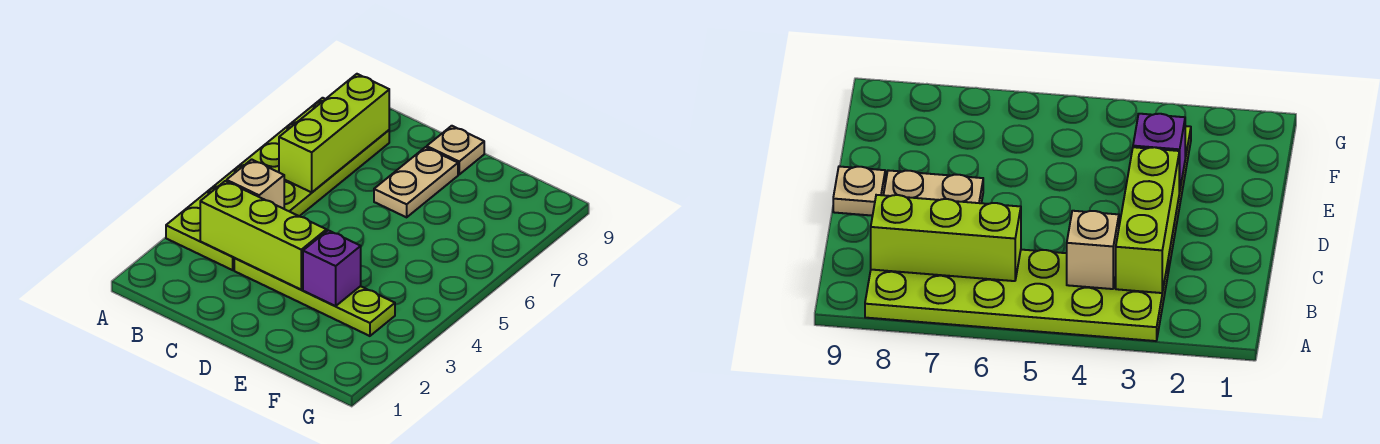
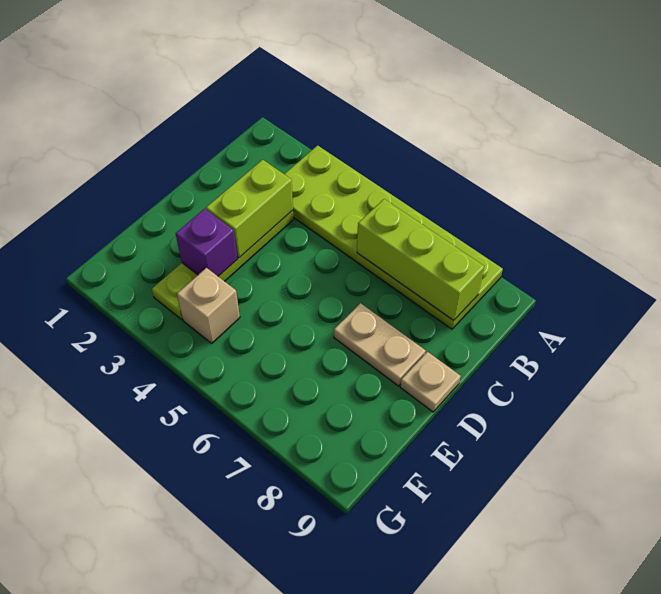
lime brick B3:D3 level 2 -> lime brick C3:D3 level 2
tan brick B4 level 2 -> tan brick F4 level 1

